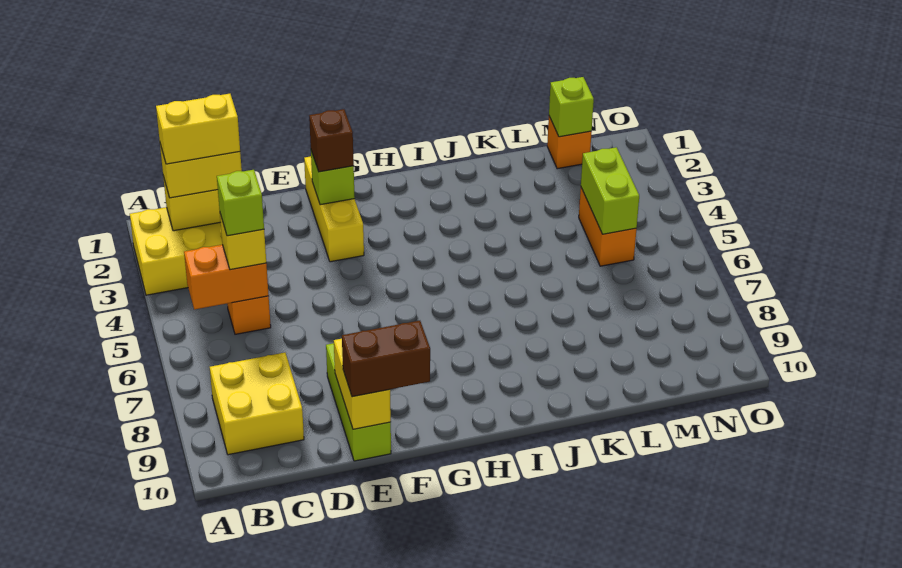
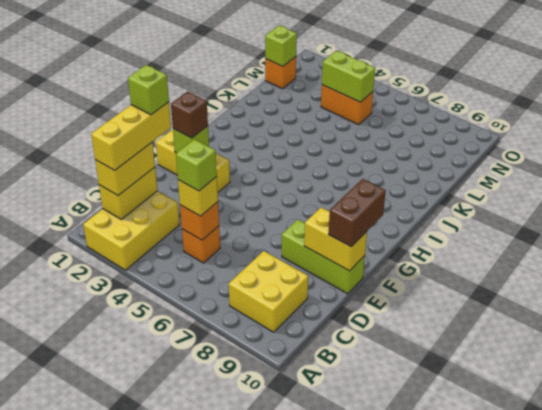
yellow brick B2:C2 level 4 -> yellow brick B2:D2 level 4
orange brick B5:C5 level 2 -> orange brick C5 level 2
none -> lime brick D2 level 5

